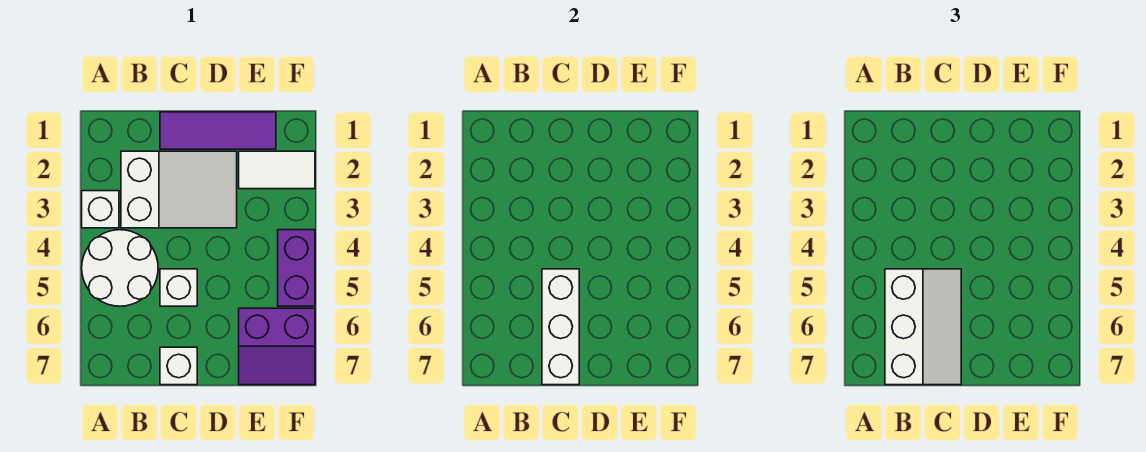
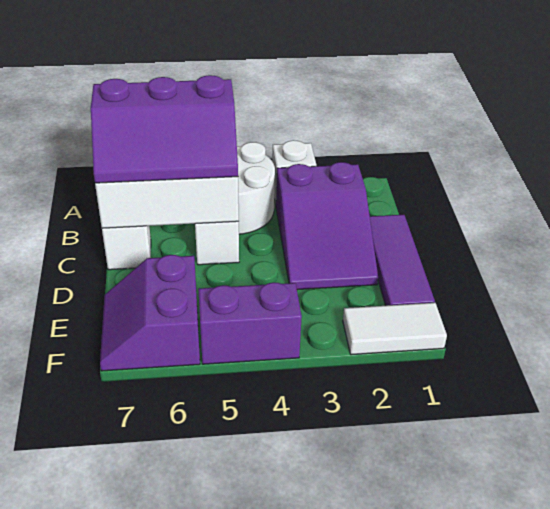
white slope B2:D3 level 1 top B -> purple slope B2:D3 level 1 top B
white slope B5:C7 level 3 top B -> purple slope B5:C7 level 3 top B
white tile E2:F2 level 1 -> white tile F1:F2 level 1

